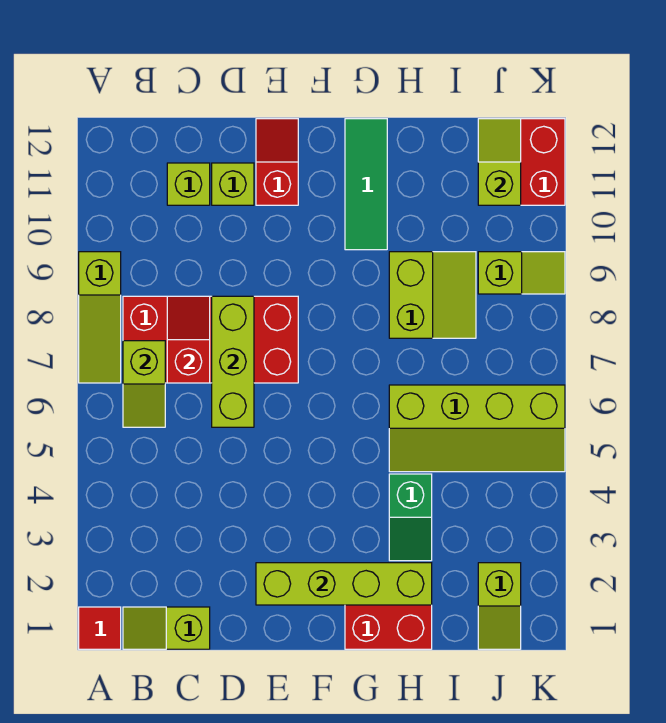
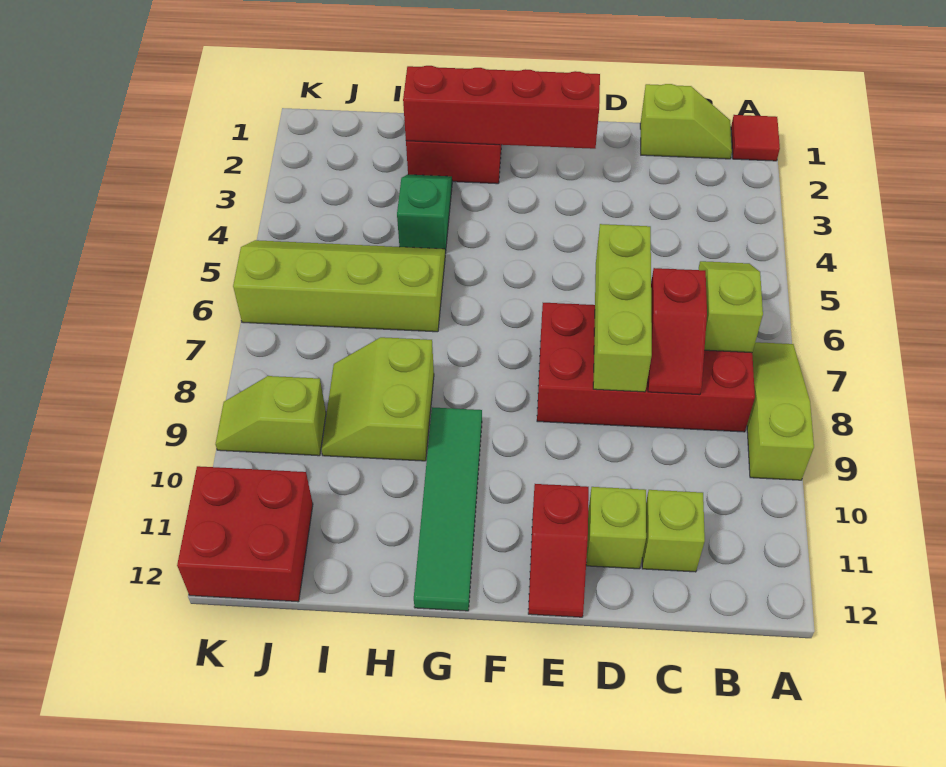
lime brick E2:H2 level 2 -> red brick E2:H2 level 2
green tile G10:G12 level 1 -> green tile G9:G12 level 1
lime slope J1:J2 level 1 top 2 -> none
lime slope J11:J12 level 2 top 11 -> none

